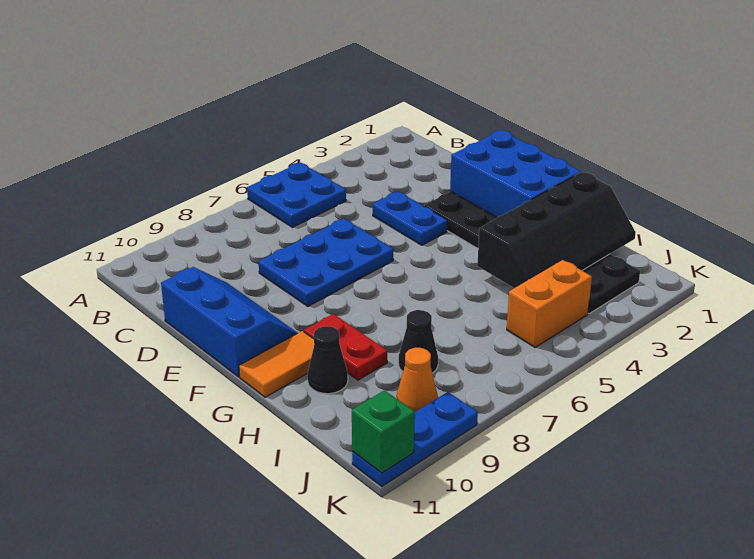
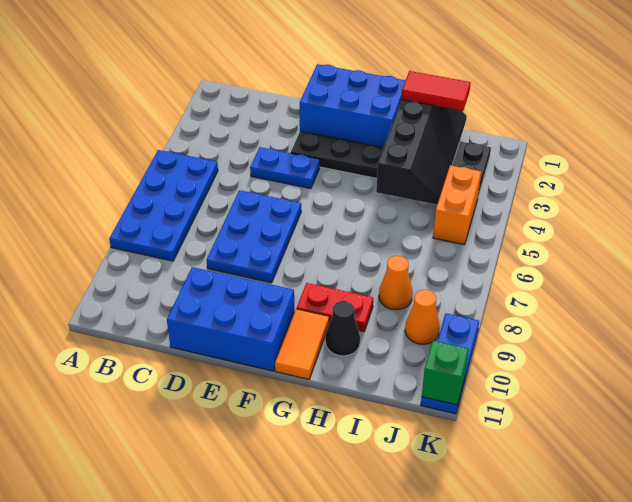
blue plate A5:B6 level 1 -> blue plate A5:B8 level 1
blue slope D10:F11 level 1 top 11 -> blue brick D10:F11 level 1
none -> red tile H1:I1 level 3
black cone I8 level 1 -> orange cone I8 level 1

